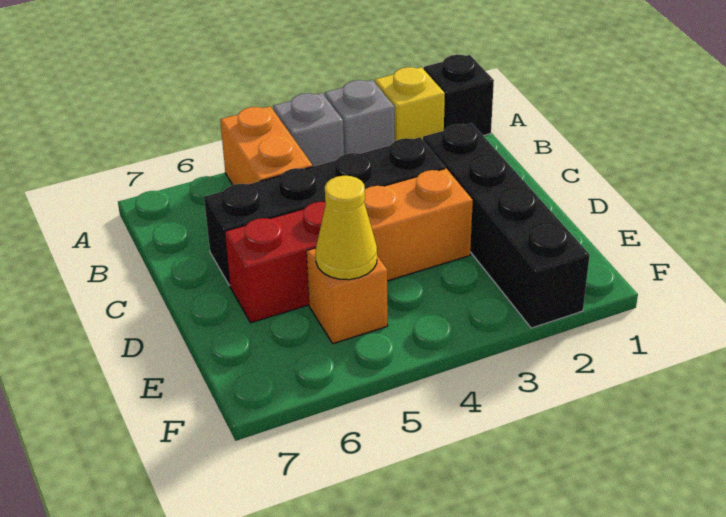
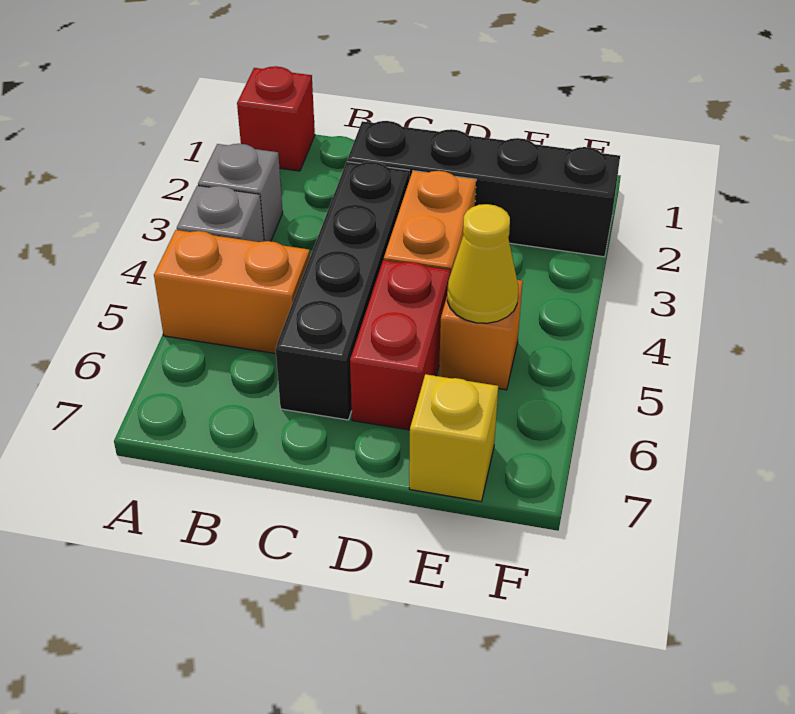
black brick A1 level 1 -> red brick A1 level 1
yellow brick A2 level 1 -> yellow brick E7 level 1

